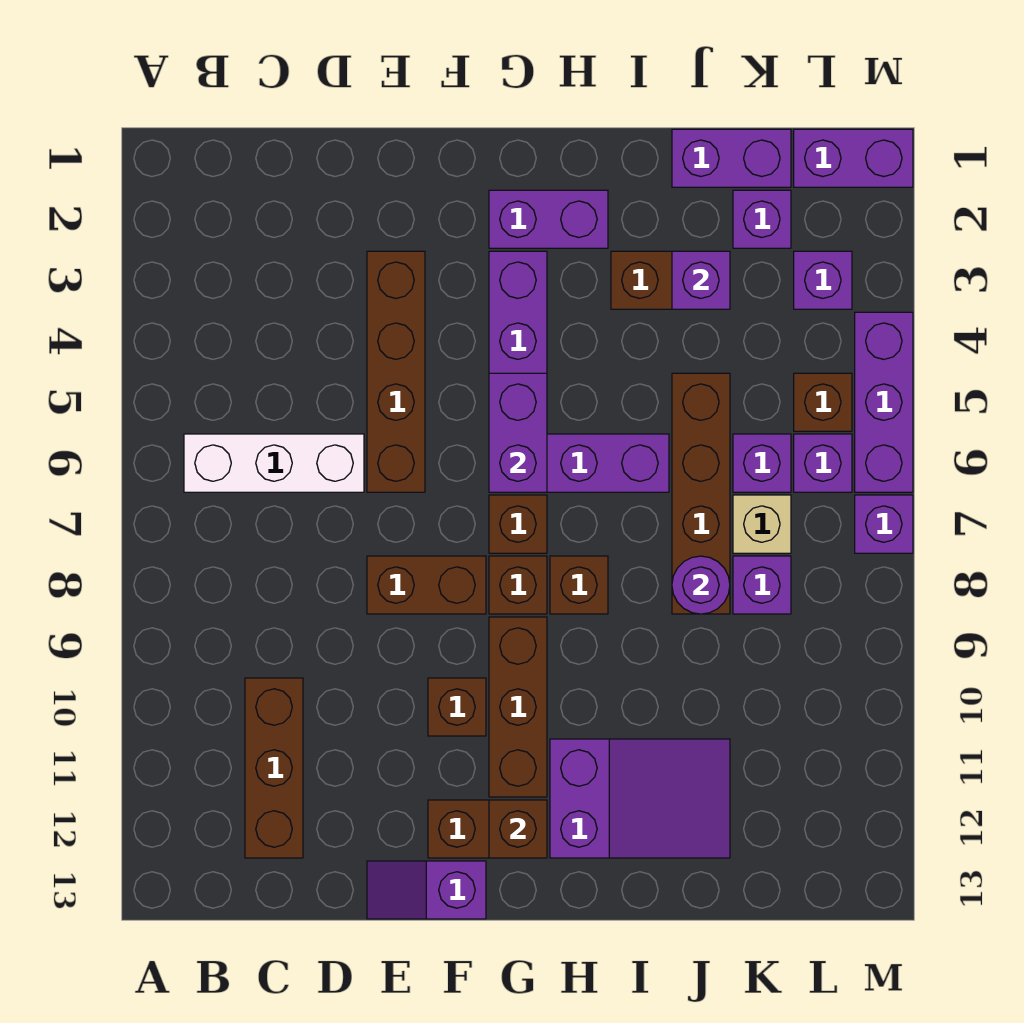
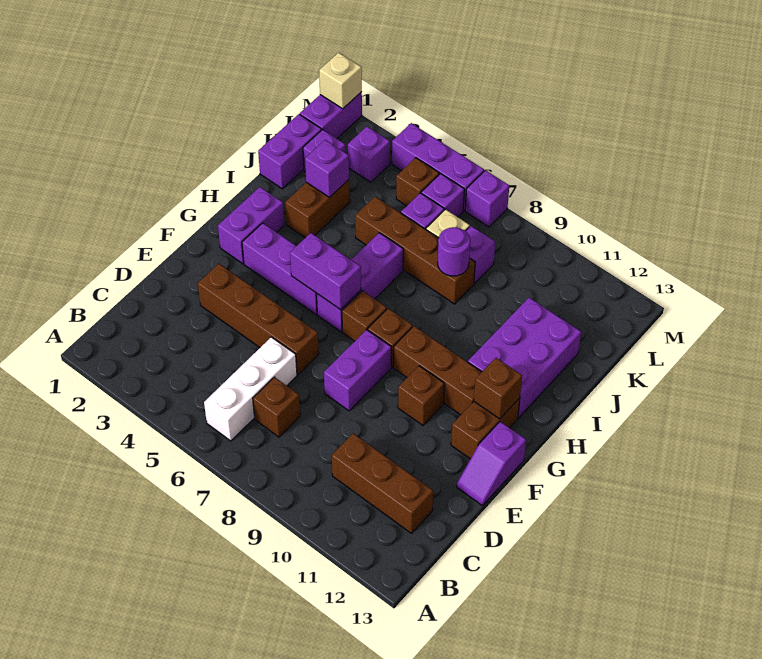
brown brick E8:F8 level 1 -> purple brick E8:F8 level 1
brown brick H8 level 1 -> brown brick C7 level 1
purple slope H11:J12 level 1 top H -> purple brick H11:J12 level 1
none -> tan brick M1 level 2

